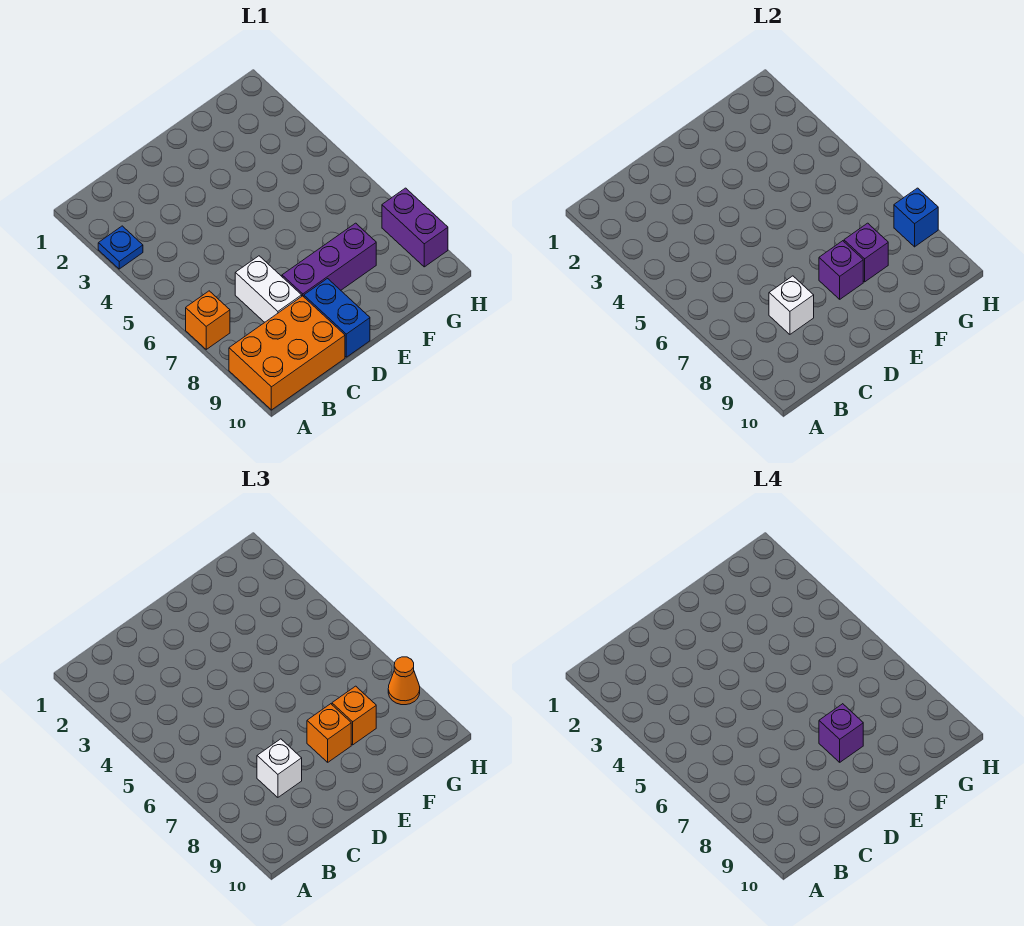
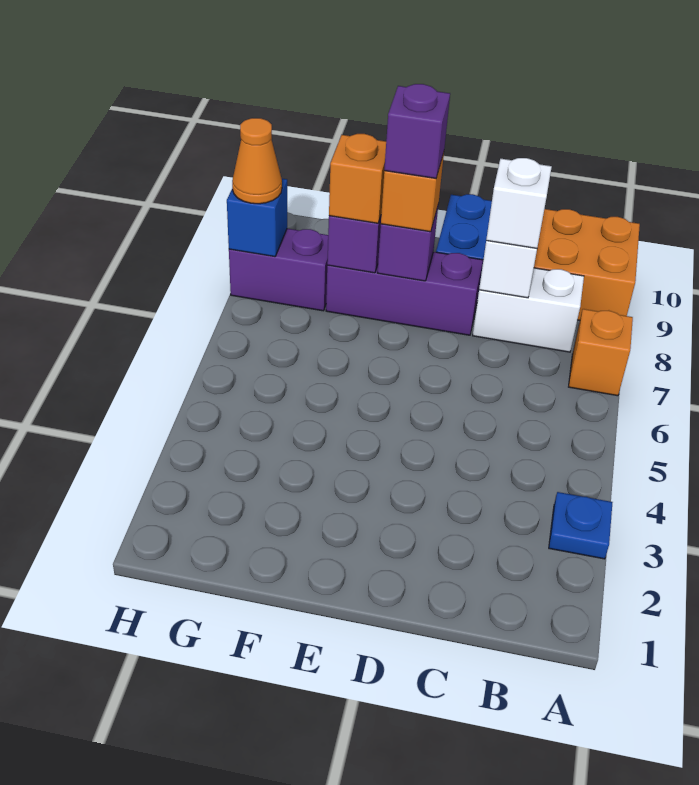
white brick C7:C8 level 1 -> white brick B8:C8 level 1
purple brick H8:H9 level 1 -> purple brick G8:H8 level 1

